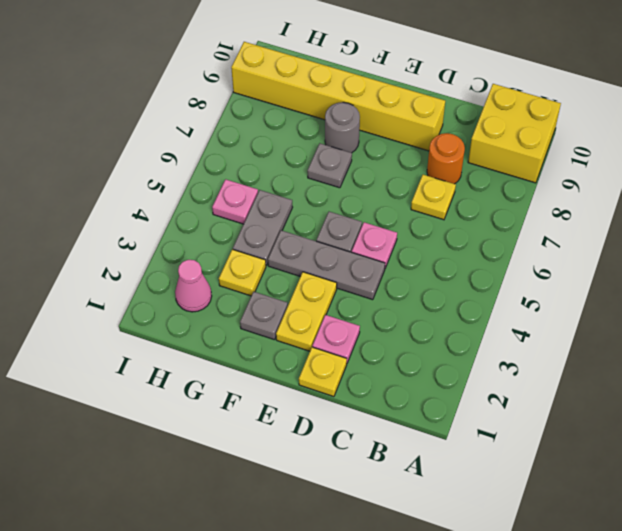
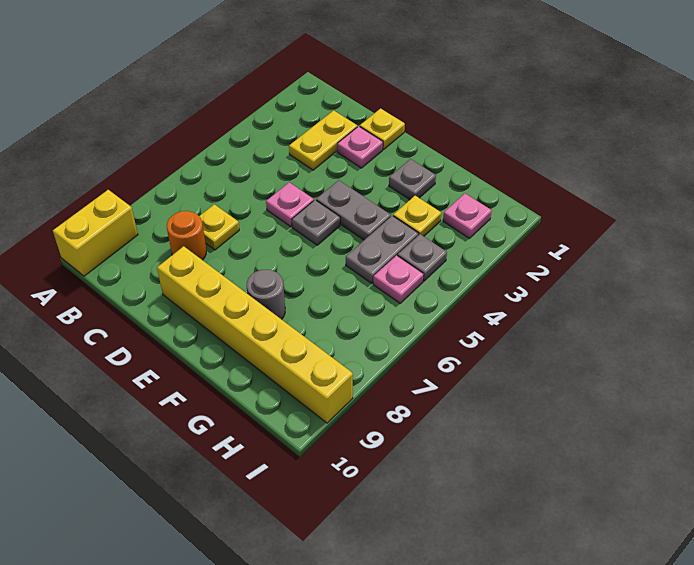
yellow brick A9:B10 level 1 -> yellow brick A9:A10 level 1
grey plate D4:F4 level 1 -> grey plate E4:F4 level 1
yellow plate E2:E3 level 1 -> yellow plate C2:C3 level 1
grey plate F7 level 1 -> grey plate H4 level 1
pink cone H2 level 1 -> pink plate H2 level 1

